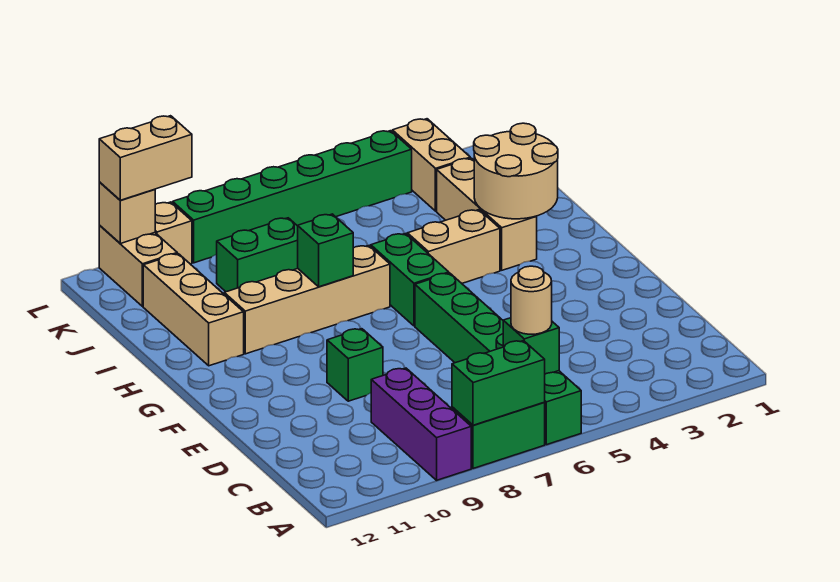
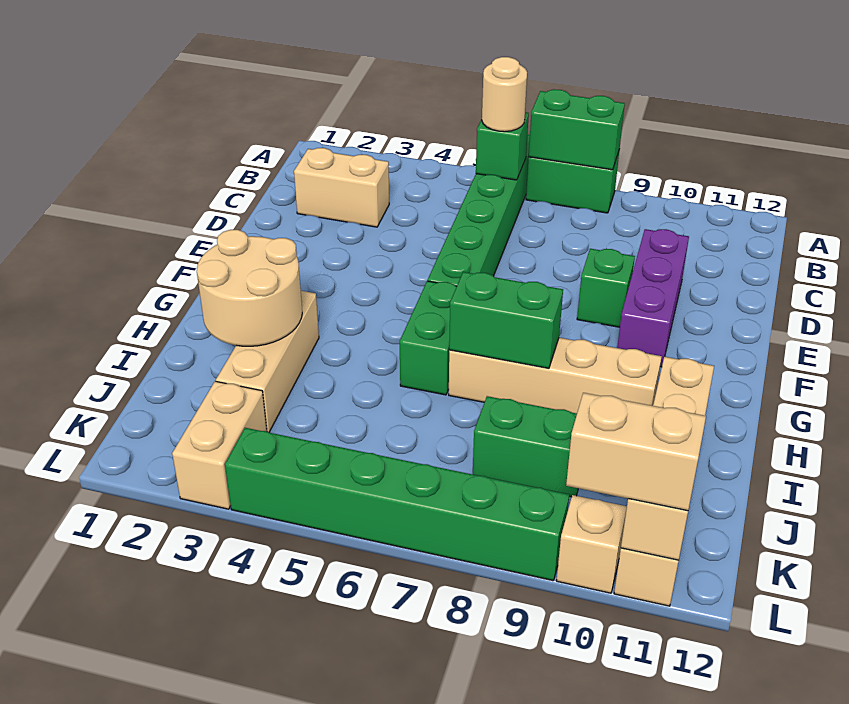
purple brick A9:C9 level 1 -> purple brick D10:F10 level 1
tan brick H4:H5 level 1 -> tan brick C2:C3 level 1
green brick H8 level 2 -> green brick H7:H8 level 2

